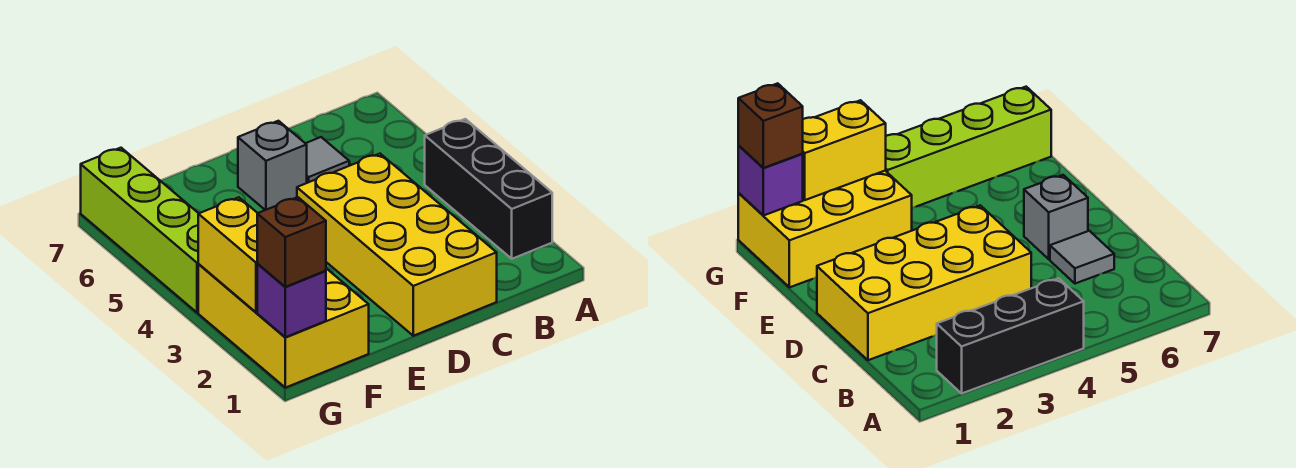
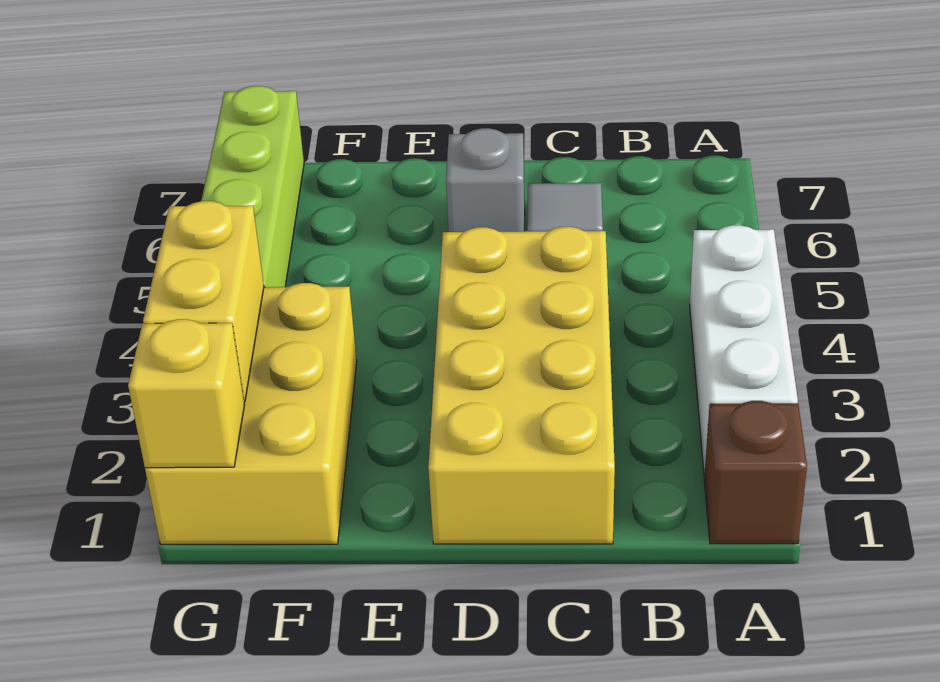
black brick A2:A4 level 1 -> white brick A2:A4 level 1
purple brick G1 level 2 -> yellow brick G1 level 2
brown brick G1 level 3 -> brown brick A1 level 1

